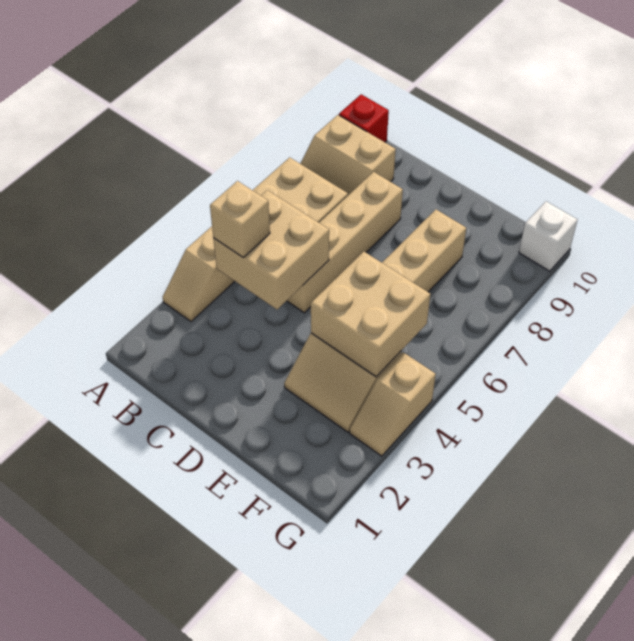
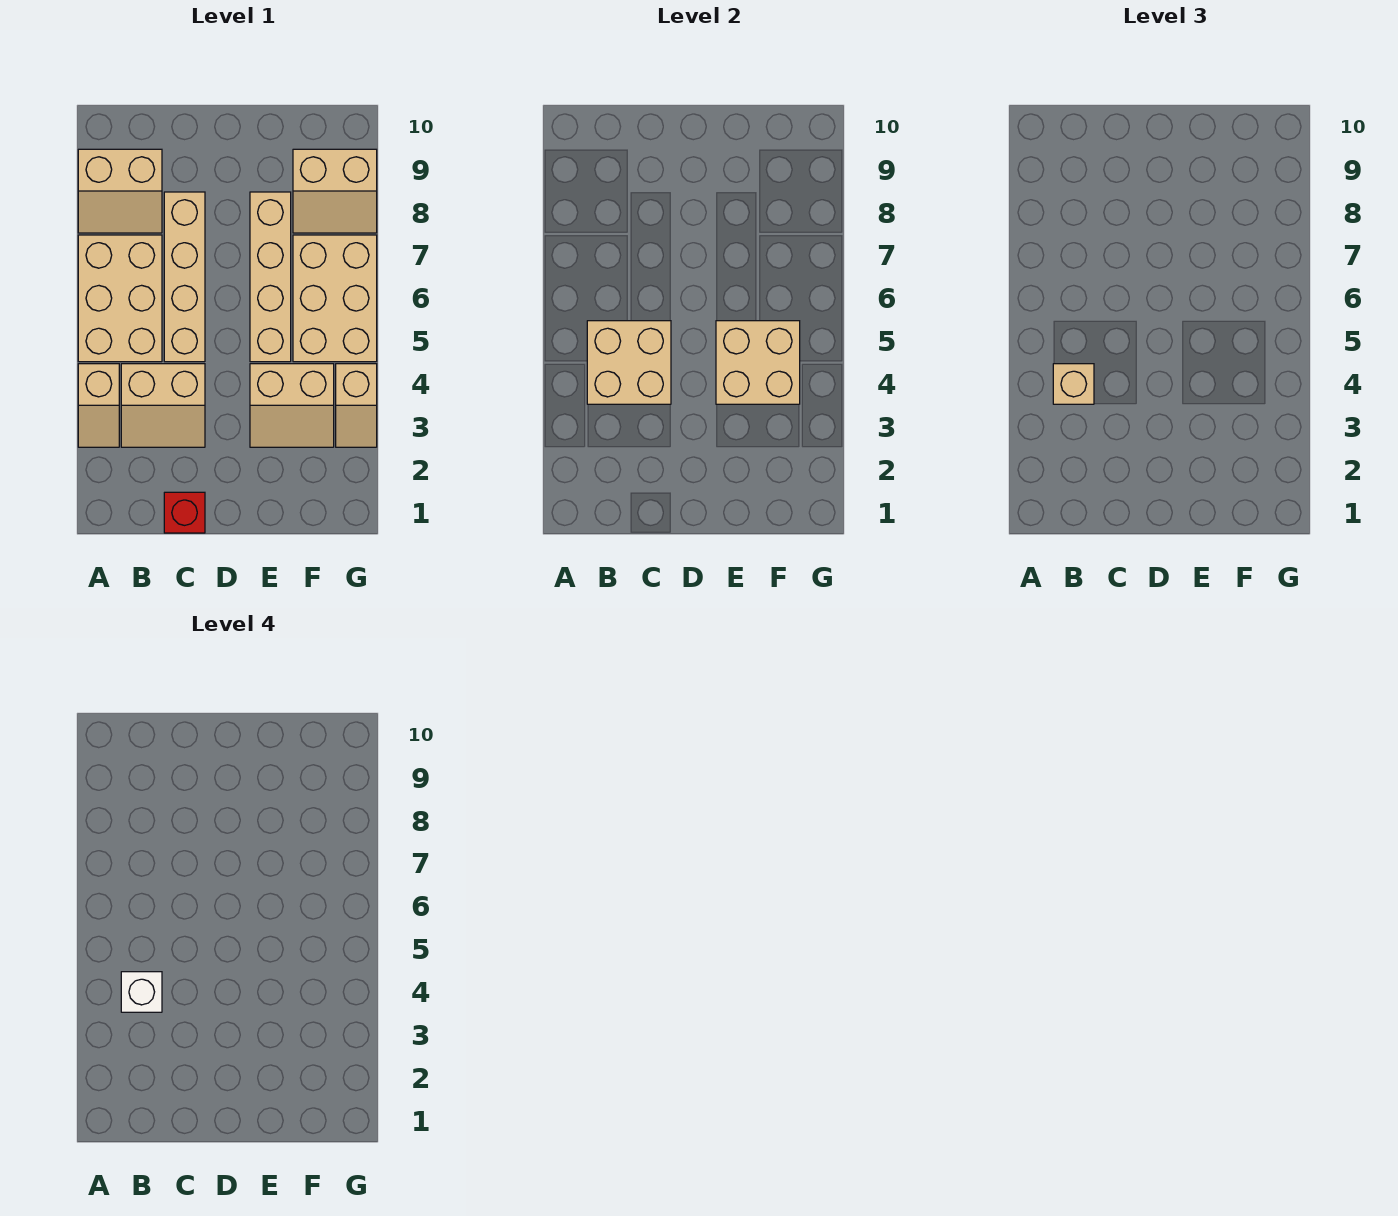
red brick A10 level 1 -> red brick C1 level 1
none -> tan slope B3:C4 level 1 top 4
none -> tan brick F5:G7 level 1
none -> tan slope F8:G9 level 1 top 9
white brick G10 level 1 -> white brick B4 level 4

